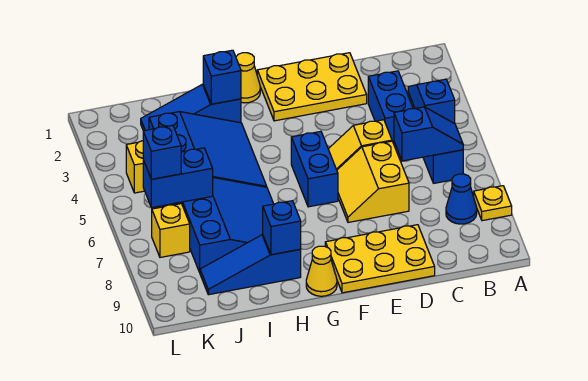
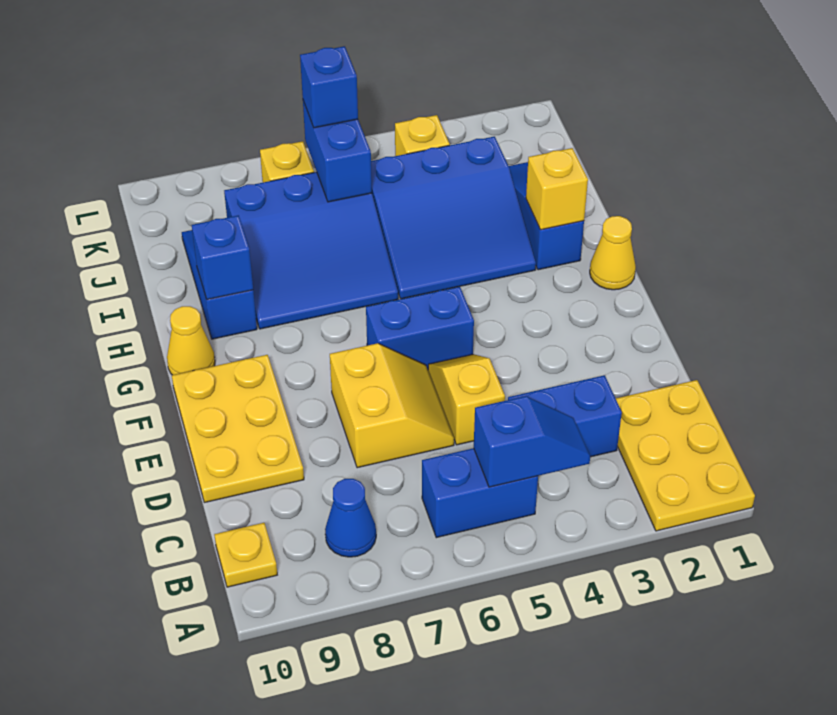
yellow plate A8 level 1 -> yellow plate B10 level 1
blue slope B6:C6 level 2 top C -> none
yellow plate D1:F2 level 1 -> yellow plate A1:C2 level 1
yellow slope D6:E7 level 1 top D -> yellow slope D6:E7 level 1 top 7
blue brick H2 level 2 -> yellow brick H2 level 2

